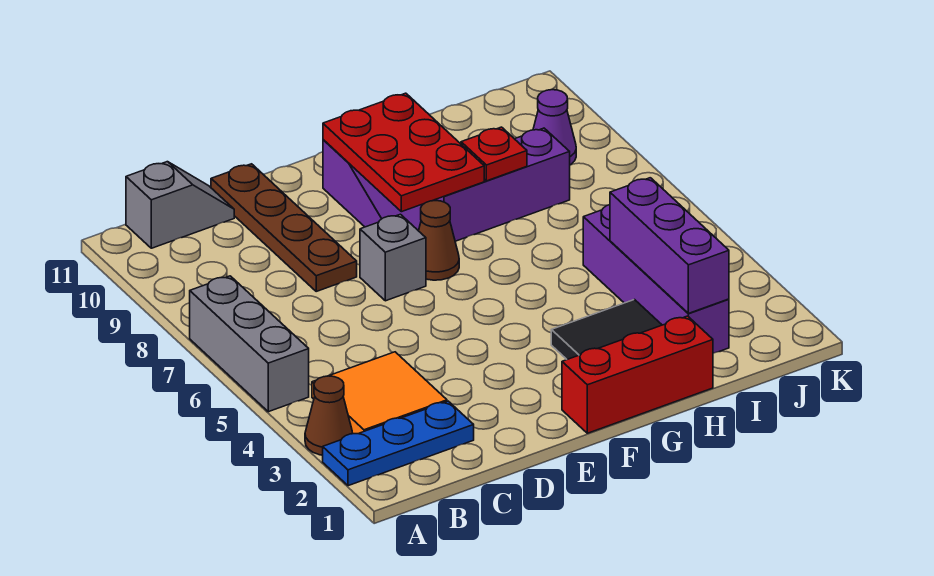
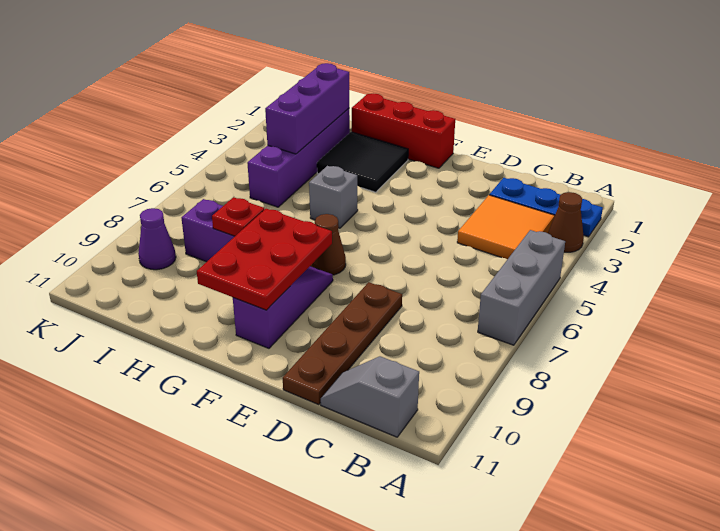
grey brick E7 level 1 -> grey brick G5 level 1

